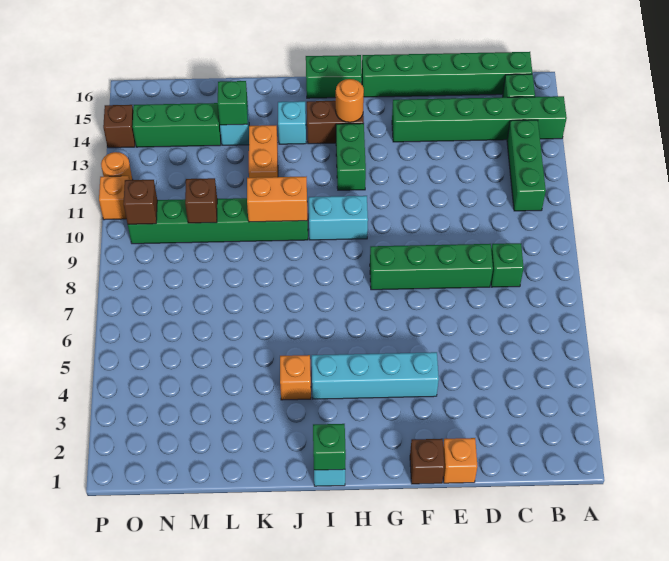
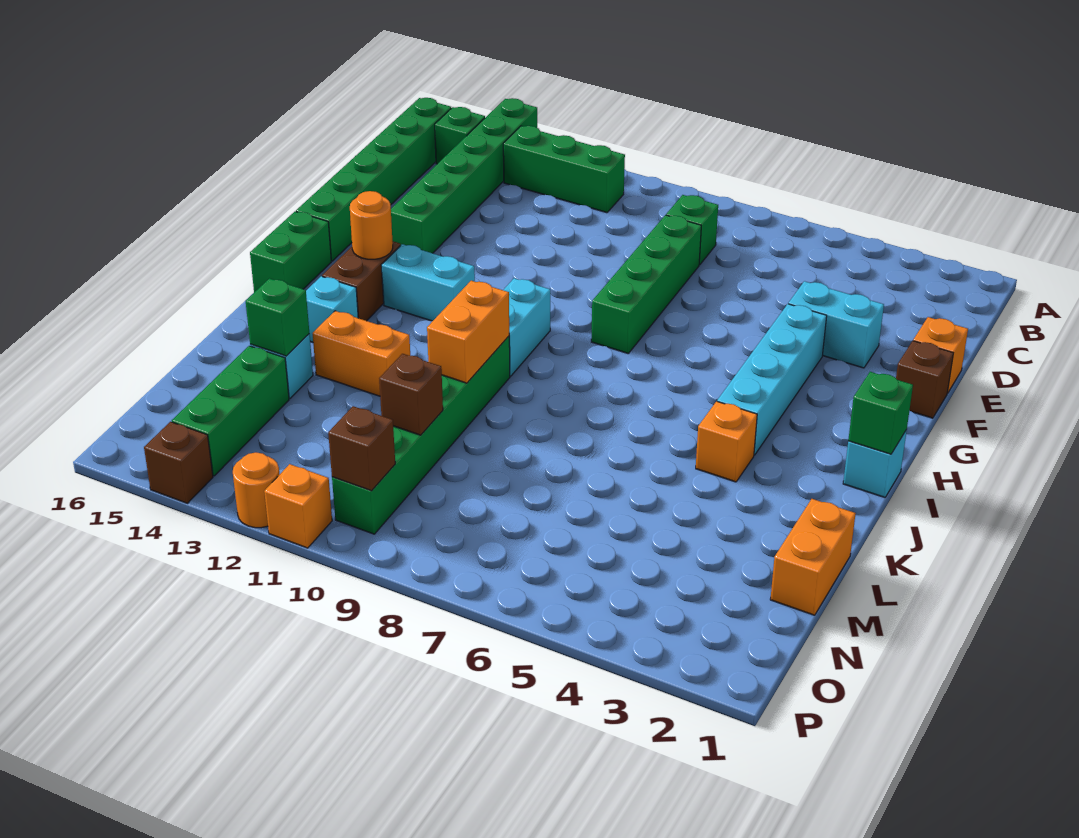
none -> cyan brick E3:E4 level 1
green brick H12:H13 level 1 -> cyan brick H12:H13 level 1
none -> orange brick L1:M1 level 1

